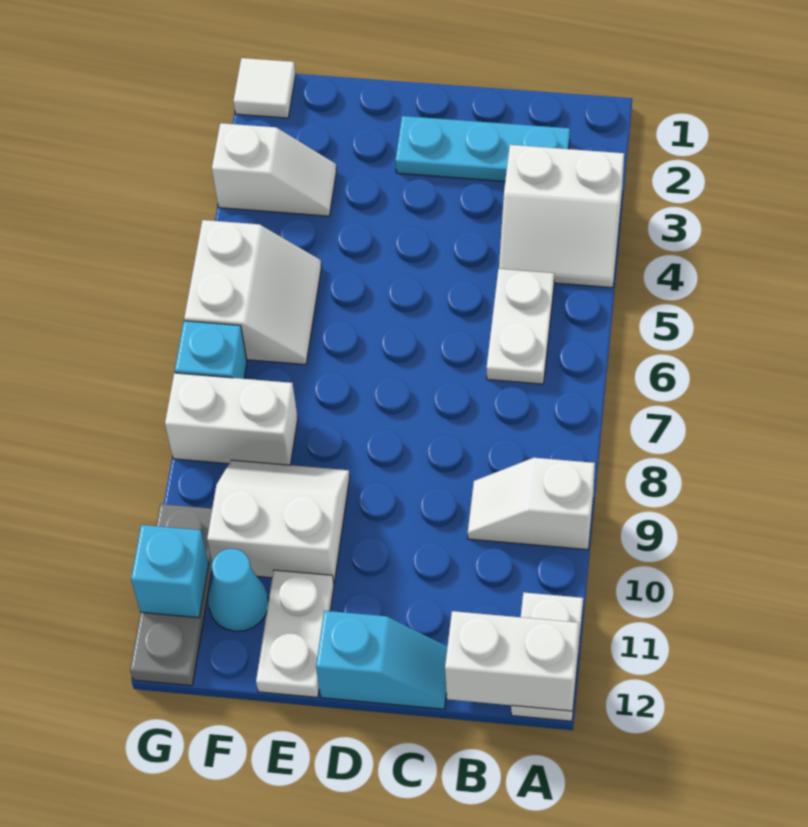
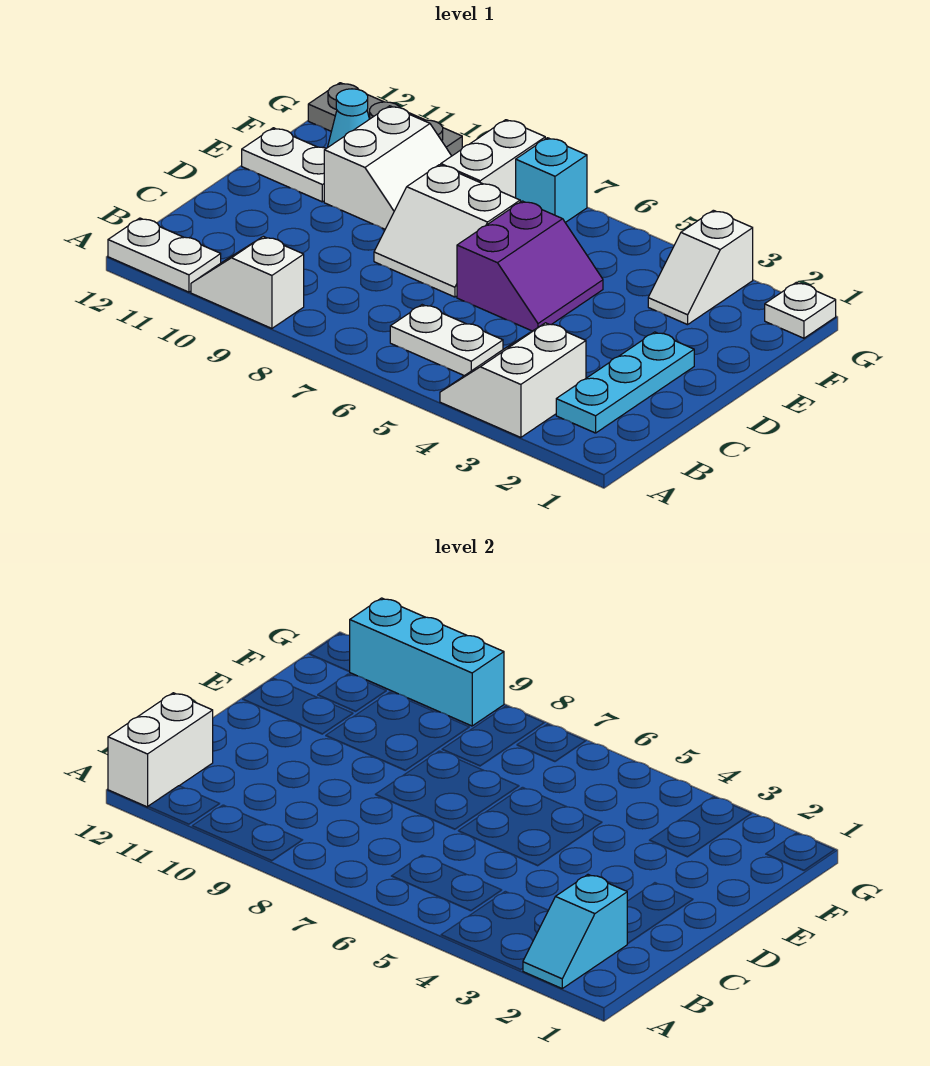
white slope A9:B9 level 1 top A -> white slope A9:A10 level 1 top 9
cyan slope C12:D12 level 1 top D -> cyan slope A2:B2 level 2 top B
none -> purple slope D5:E6 level 1 top 6
white slope F5:G6 level 1 top G -> white slope D7:E8 level 1 top E
white tile G1 level 1 -> white plate G1 level 1
cyan brick G11 level 2 -> cyan brick G9:G11 level 2

